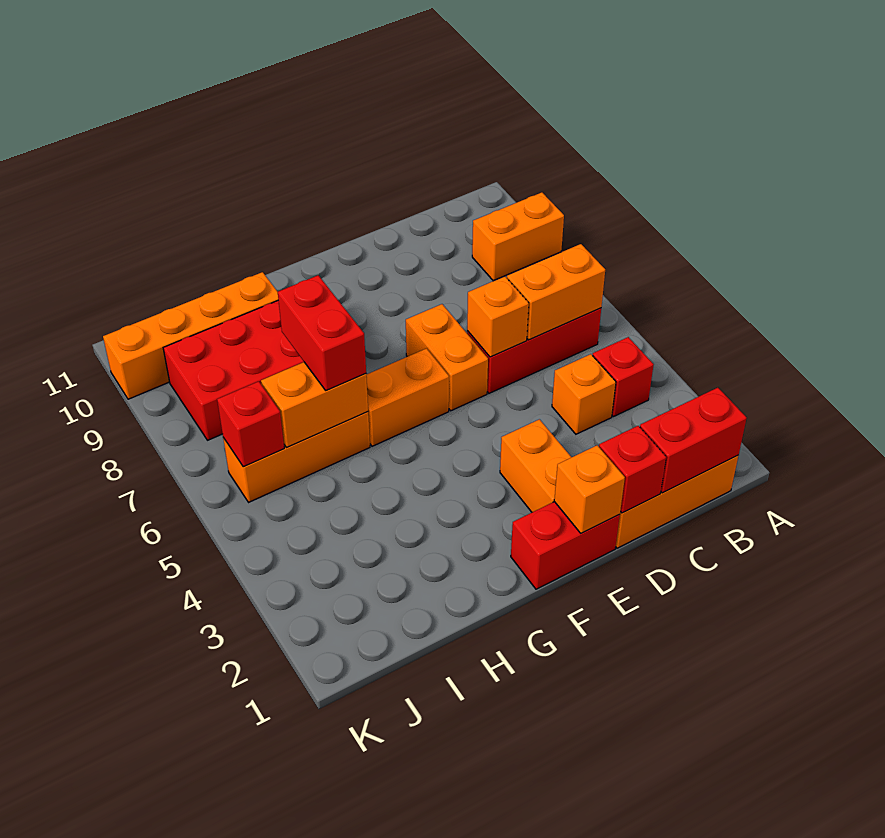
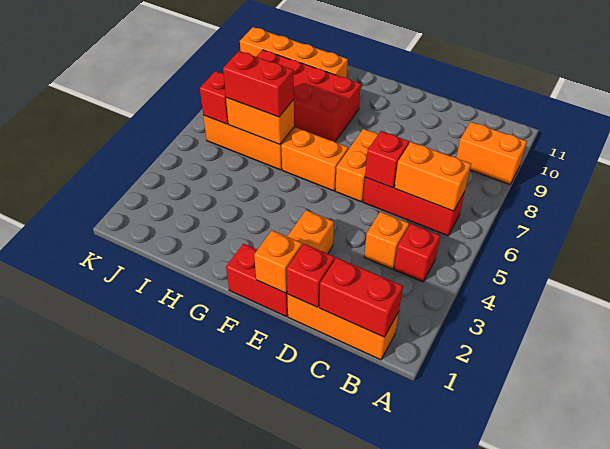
orange brick D6 level 2 -> red brick D6 level 2
red brick H6:H7 level 3 -> red brick H6:I6 level 3

